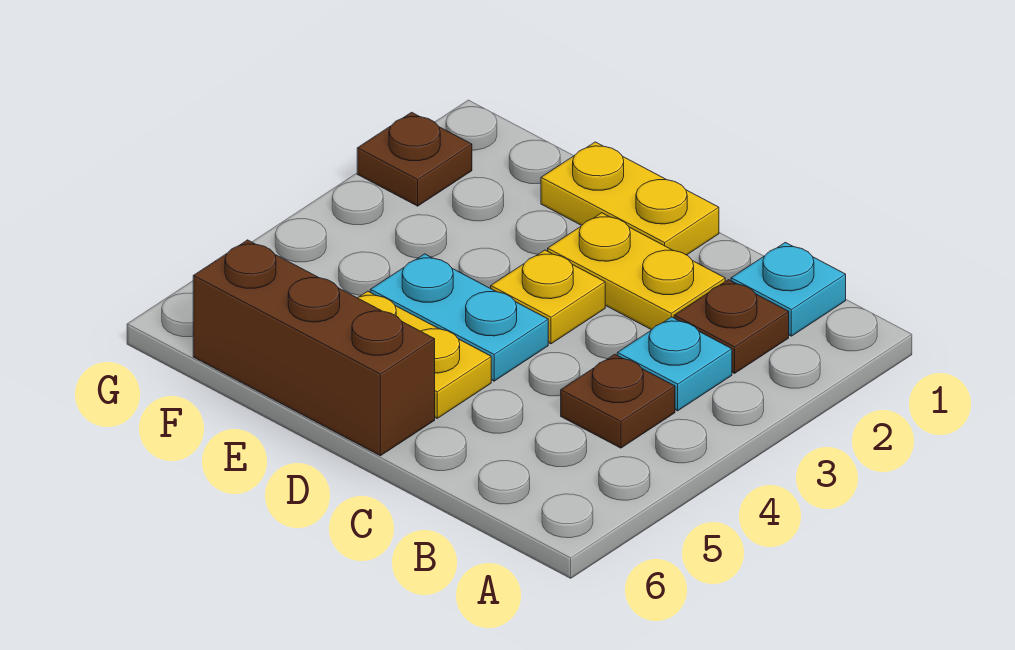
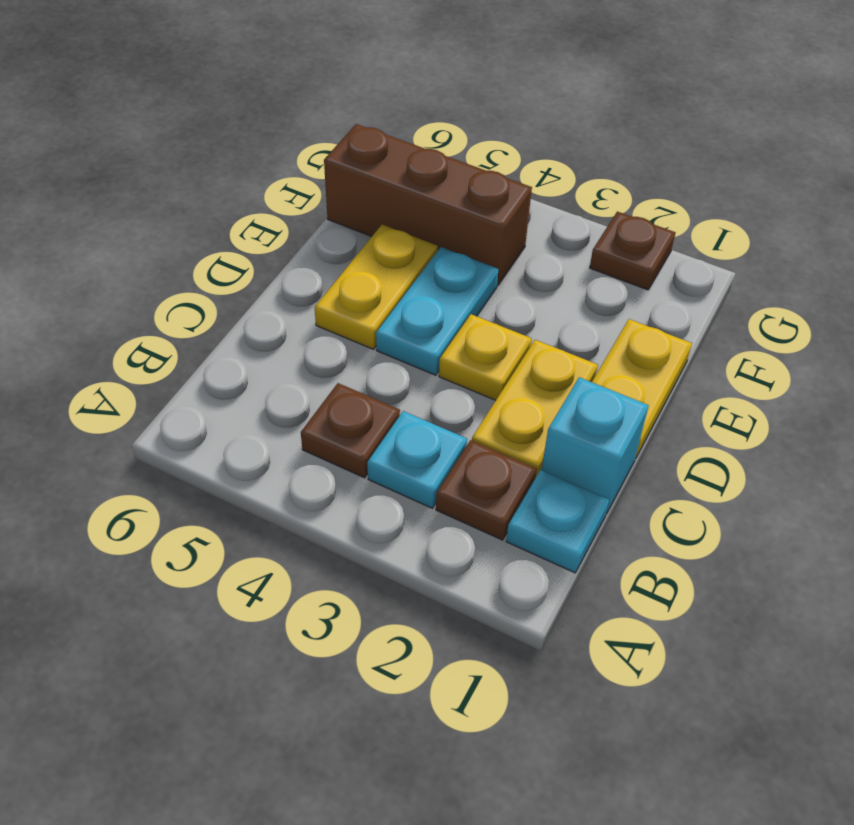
none -> cyan brick C1 level 1
brown brick D6:F6 level 1 -> brown brick F4:F6 level 1

